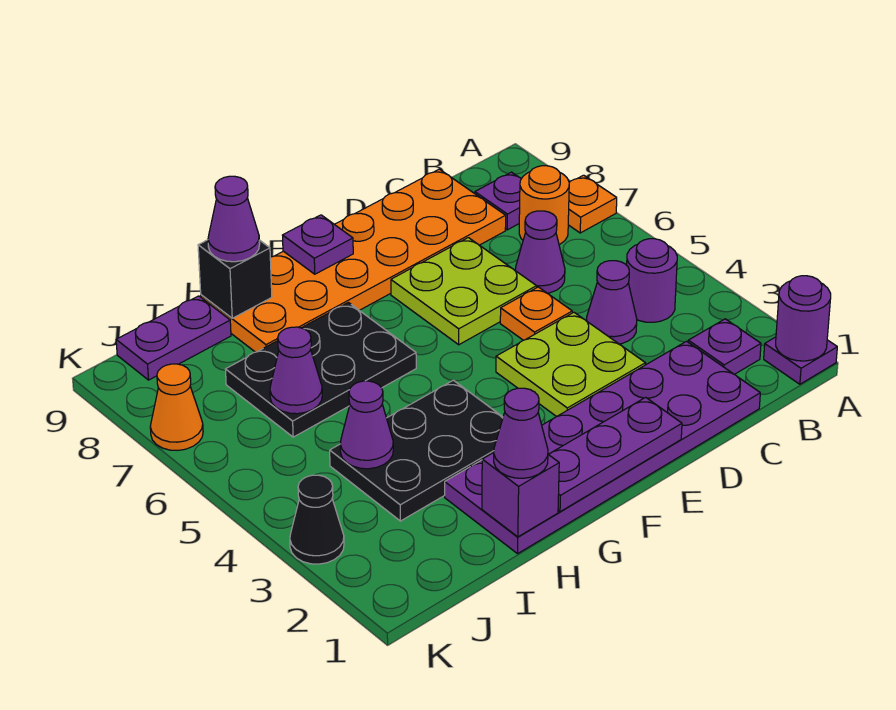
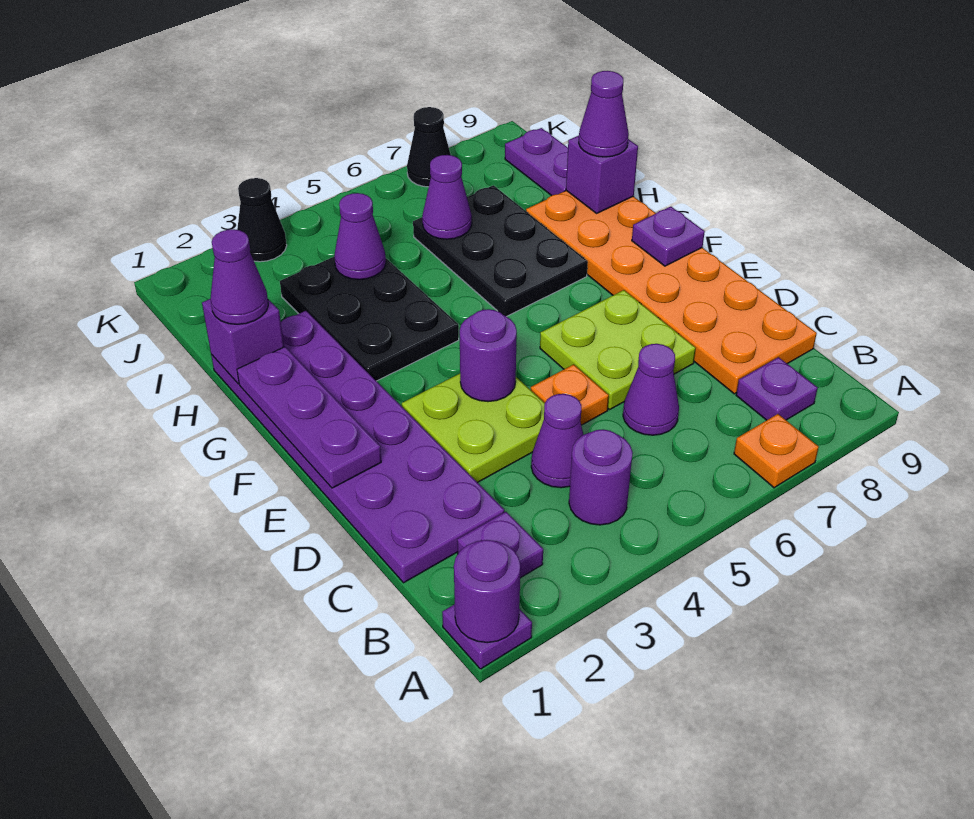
orange round brick B7 level 1 -> none
none -> purple round brick E4 level 2
black brick H9 level 2 -> purple brick H9 level 2
orange cone K7 level 1 -> black cone K7 level 1

